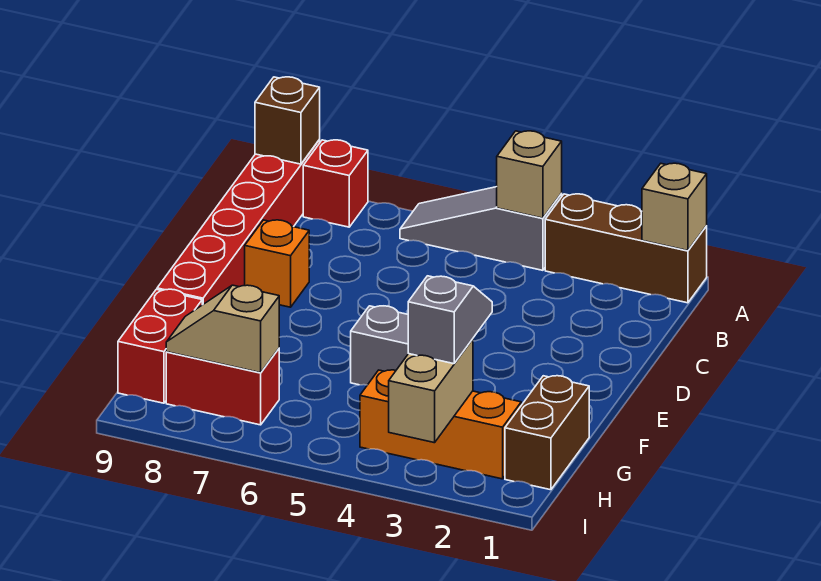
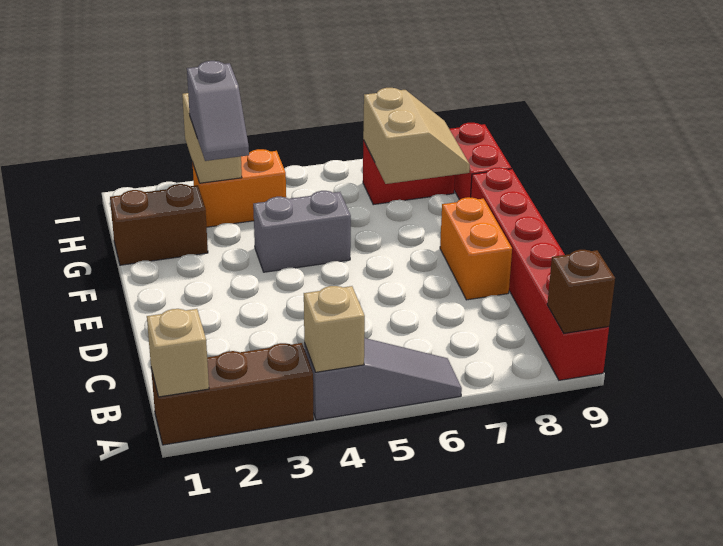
red brick A8 level 1 -> none
orange brick D8 level 1 -> orange brick D8:E8 level 1
brown brick G1:H1 level 1 -> brown brick G1:G2 level 1
orange brick H2:H4 level 1 -> orange brick H3:H4 level 1
tan slope H7:H8 level 2 top 7 -> tan slope G7:H8 level 2 top 7

